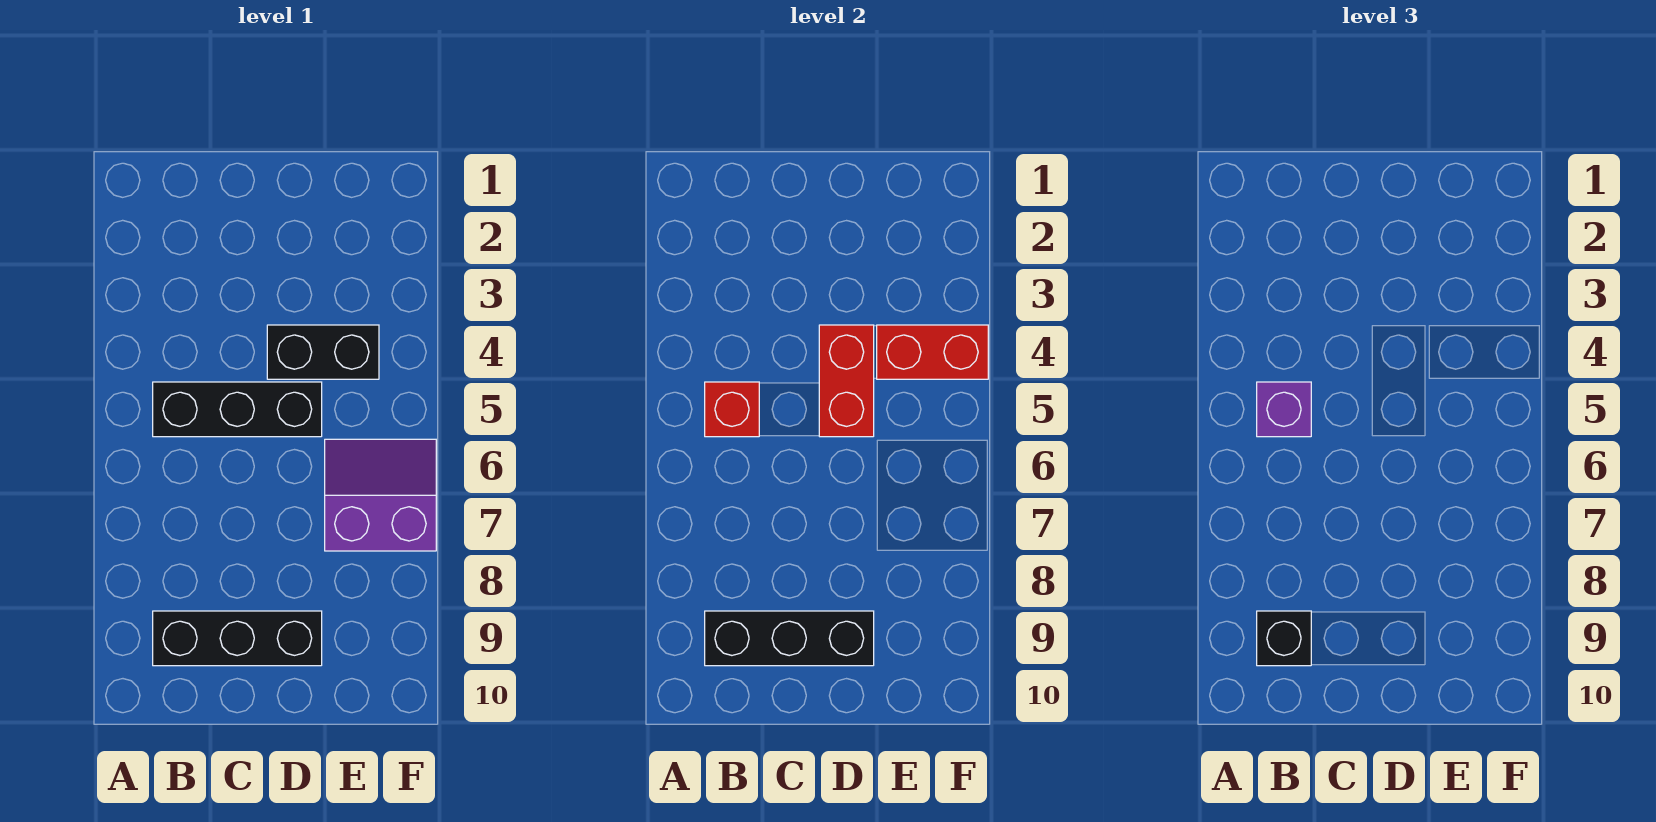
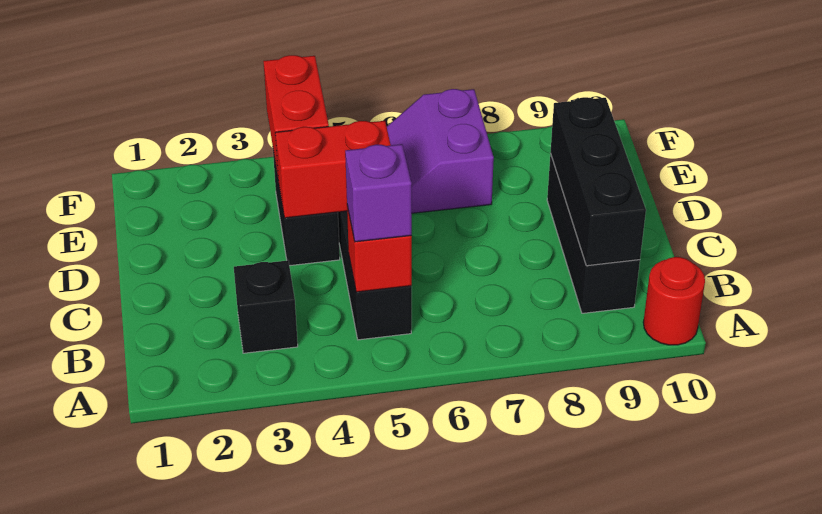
none -> red round brick A10 level 1
black brick B9 level 3 -> black brick B3 level 1

